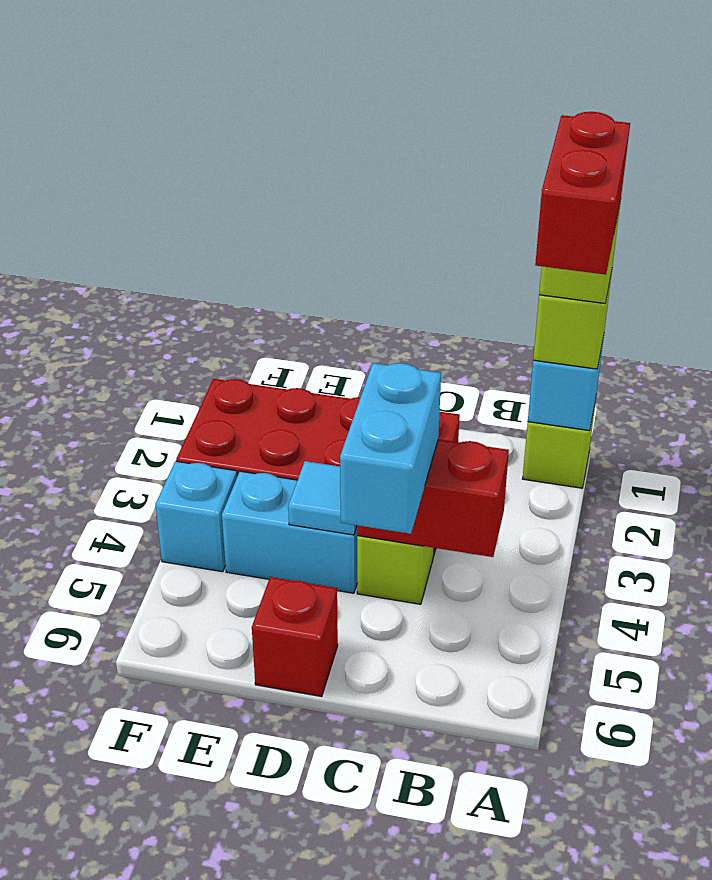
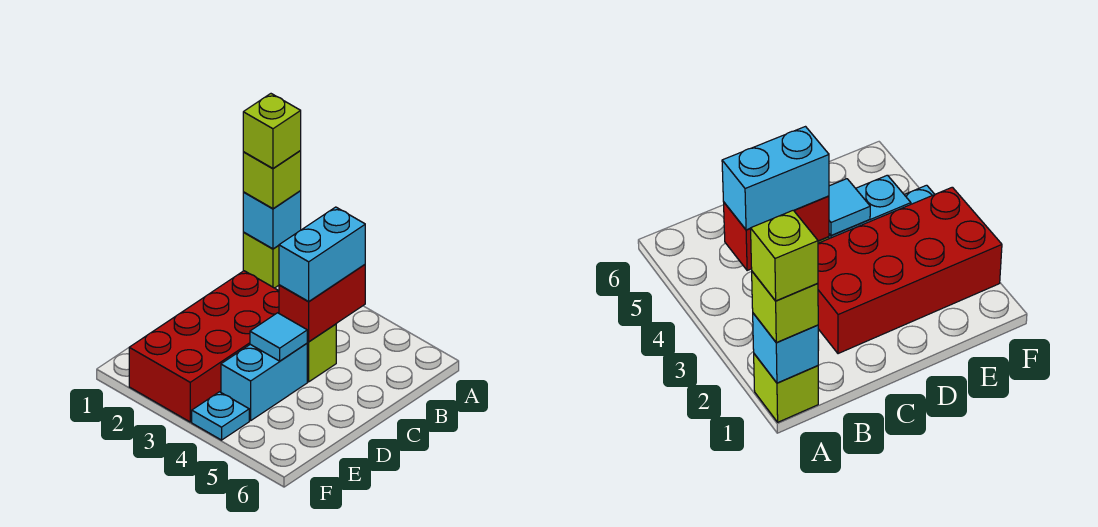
red brick A1:A2 level 5 -> none
cyan brick C4:C5 level 3 -> cyan brick B4:C4 level 3
red brick D6 level 1 -> none
cyan brick F4 level 1 -> cyan plate F4 level 1

